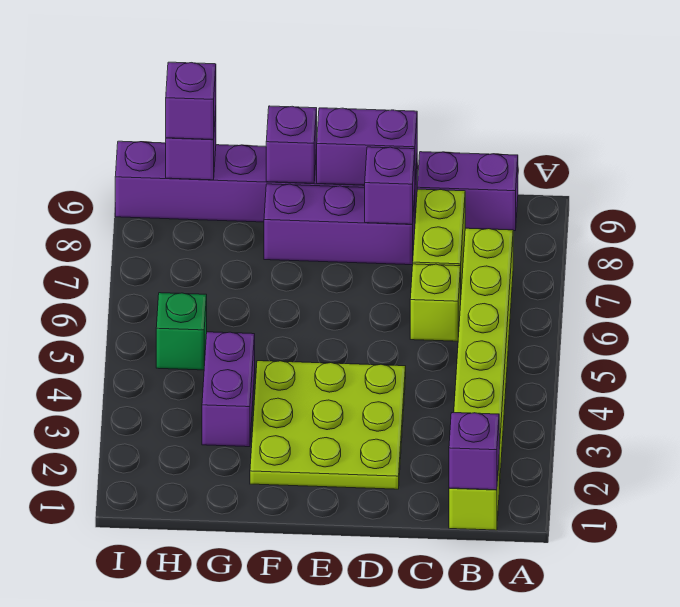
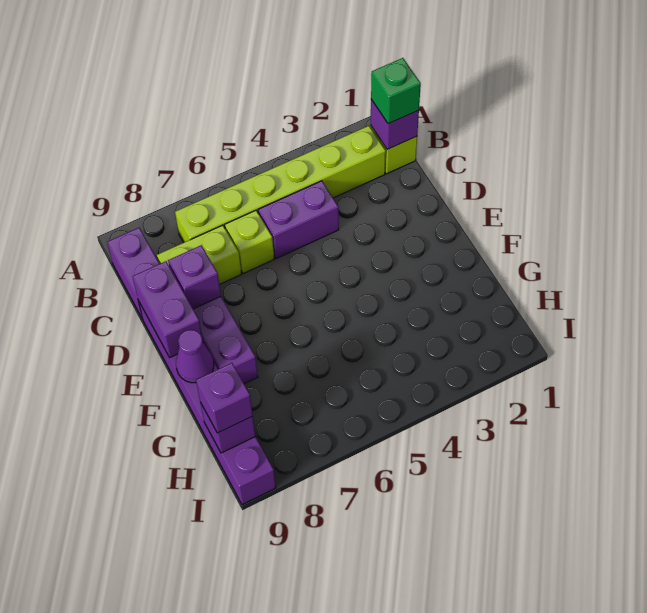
lime plate D2:F4 level 1 -> none
purple brick F9 level 2 -> purple cone F9 level 2
purple brick G3:G4 level 1 -> purple brick C4:C5 level 1
green brick H5 level 1 -> green brick B1 level 3

